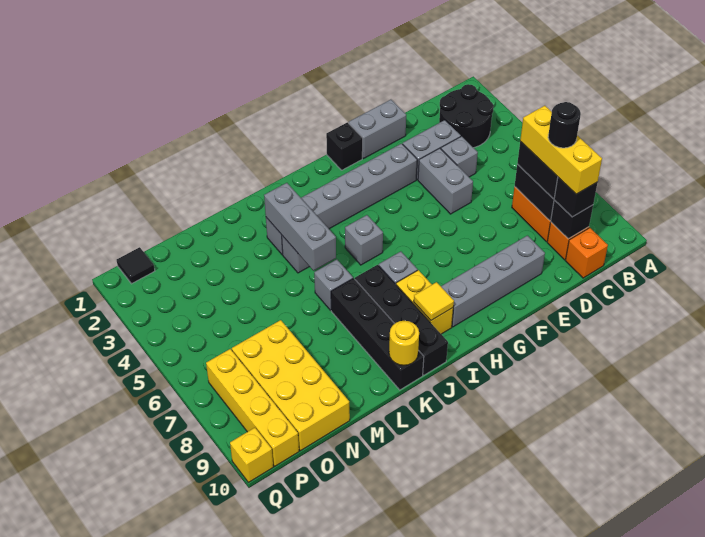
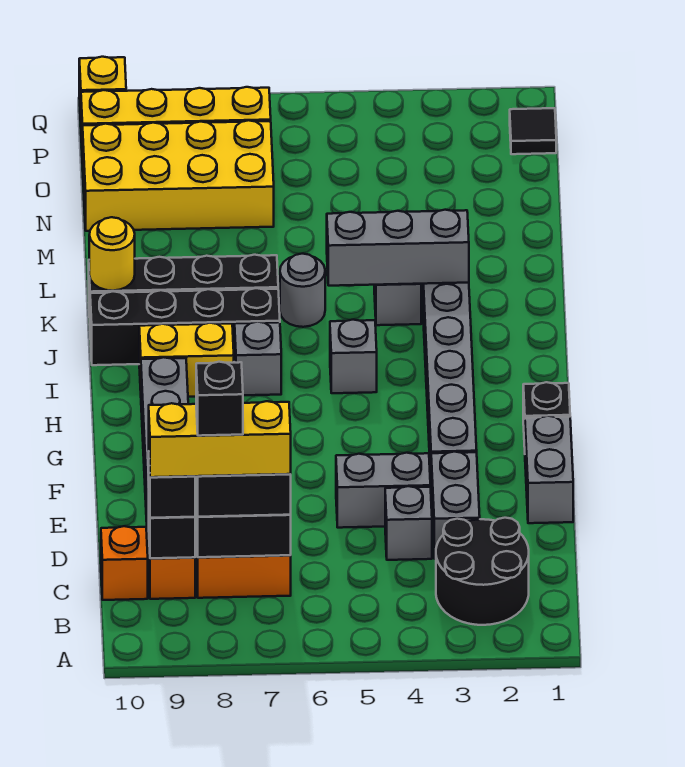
black round brick C8 level 5 -> black brick C8 level 5
yellow tile I9 level 2 -> none
grey brick K6 level 1 -> grey round brick K6 level 1

